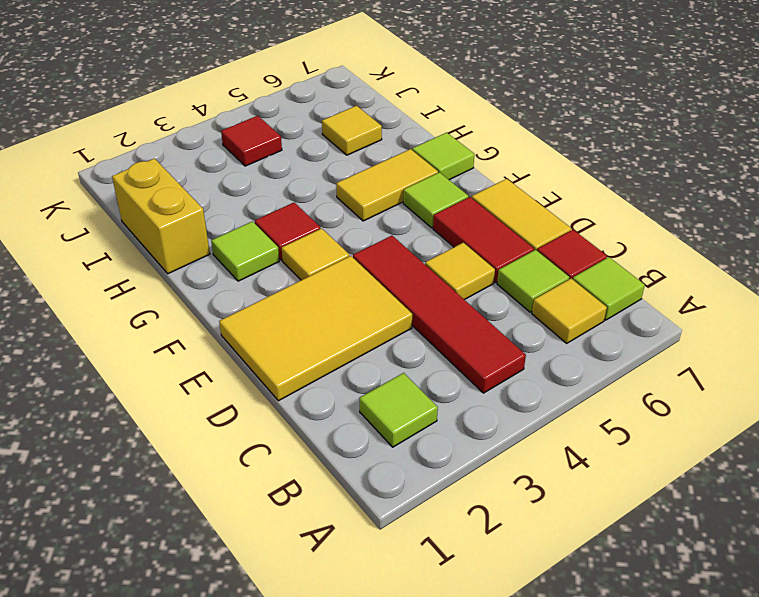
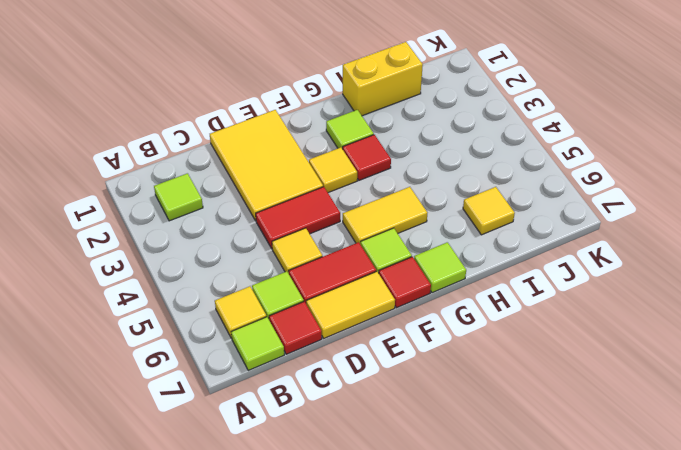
red tile B4:E4 level 1 -> red tile D4:E4 level 1
yellow tile G5:G6 level 1 -> yellow tile F5:G5 level 1
red tile J4 level 1 -> red tile F7 level 1

